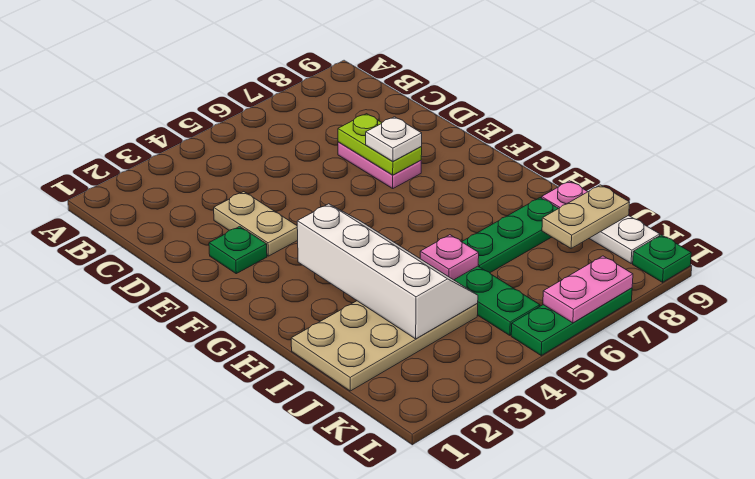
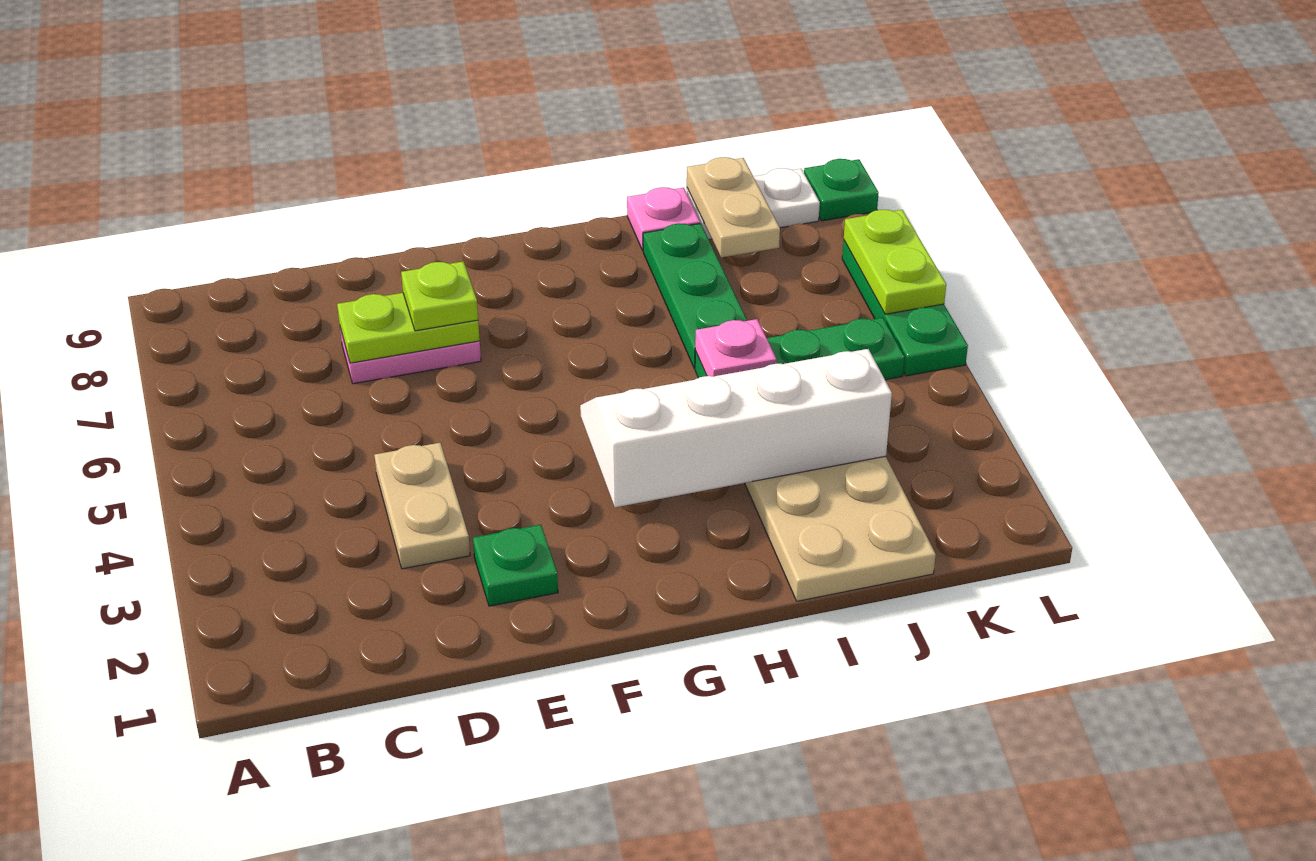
tan plate D3:E3 level 1 -> tan plate D3:D4 level 1
white plate E7 level 3 -> lime plate E7 level 3
pink plate L6:L7 level 2 -> lime plate L6:L7 level 2

